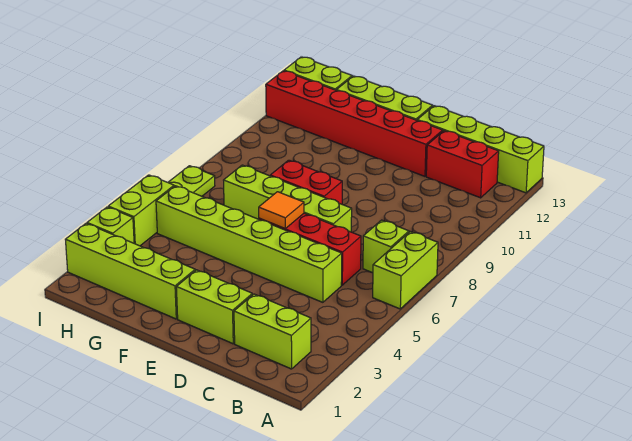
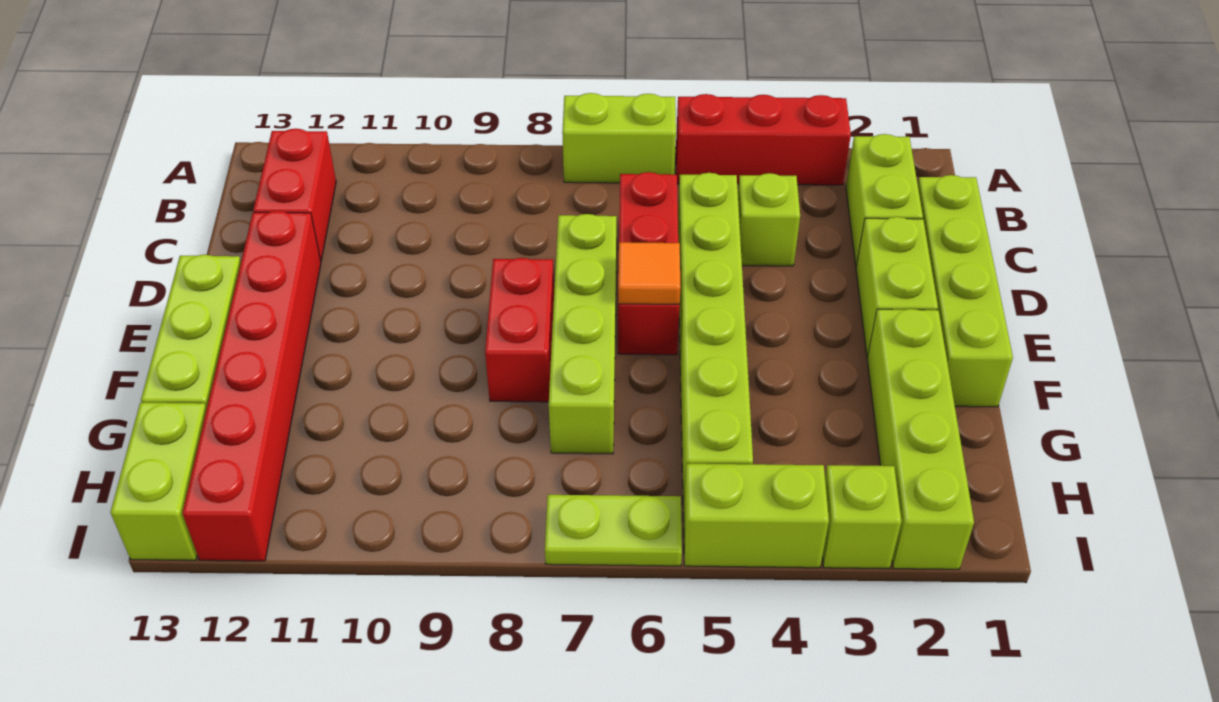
none -> red brick A3:A5 level 1
lime brick A13:D13 level 1 -> lime brick C1:F1 level 1
lime brick B7 level 1 -> lime brick C4 level 1

